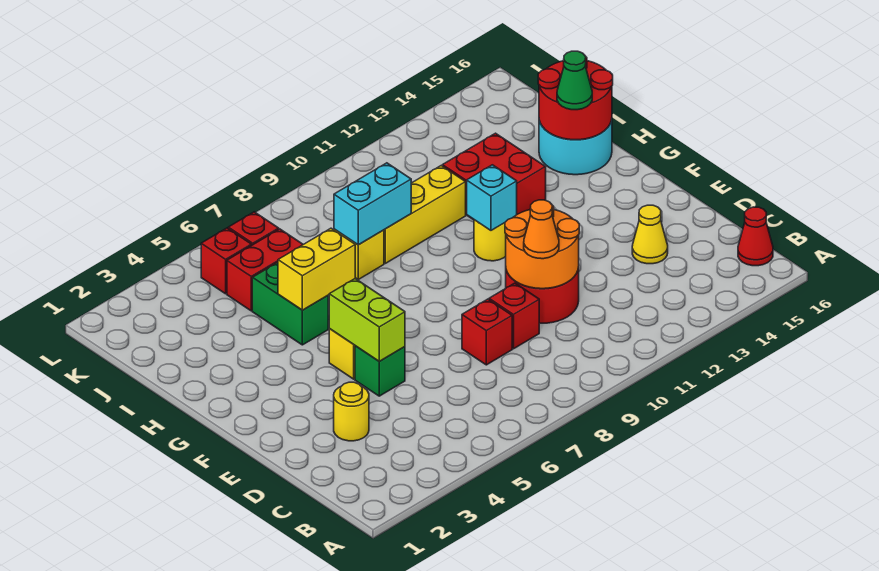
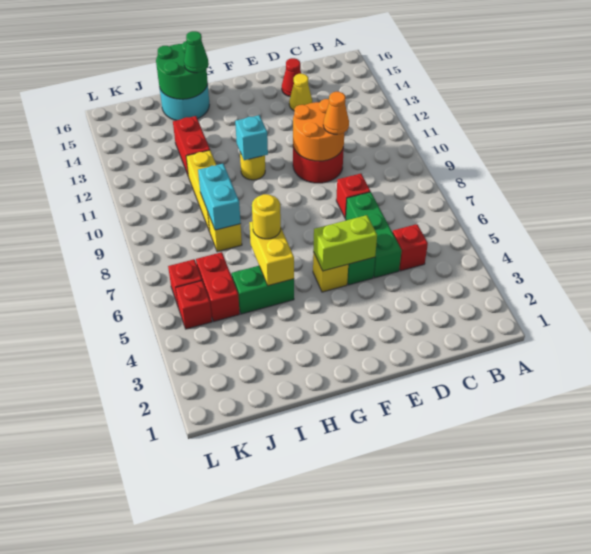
red cone B16 level 1 -> red cone D15 level 1
yellow round brick D3 level 1 -> yellow round brick H6 level 3
none -> green brick D5:D7 level 1
red brick D9 level 1 -> red brick C5 level 1
red brick H12:I13 level 1 -> red brick I12:I13 level 1
red round brick H15:I16 level 2 -> green round brick H15:I16 level 2

